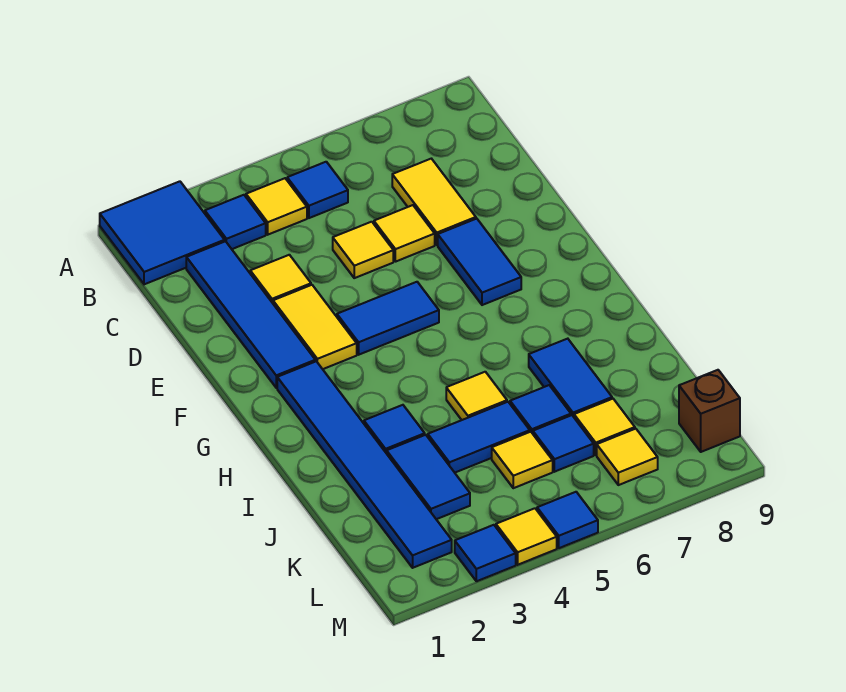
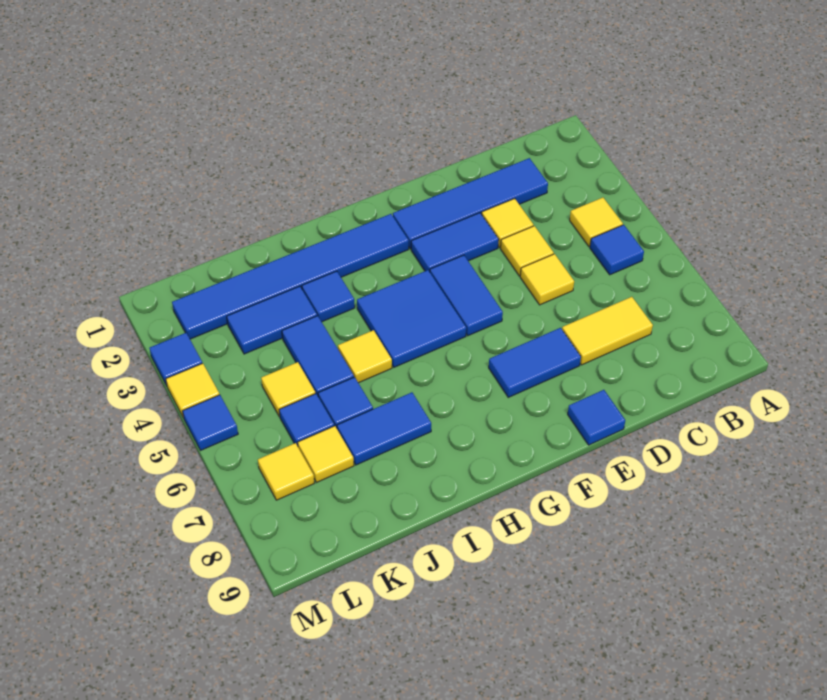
blue tile A1:B2 level 1 -> blue tile G4:H5 level 1
blue tile B3 level 1 -> blue tile E9 level 1
yellow tile D6 level 1 -> yellow tile D4 level 1
yellow tile E3:F3 level 1 -> blue tile E3:F3 level 1
brown brick L9 level 1 -> none

